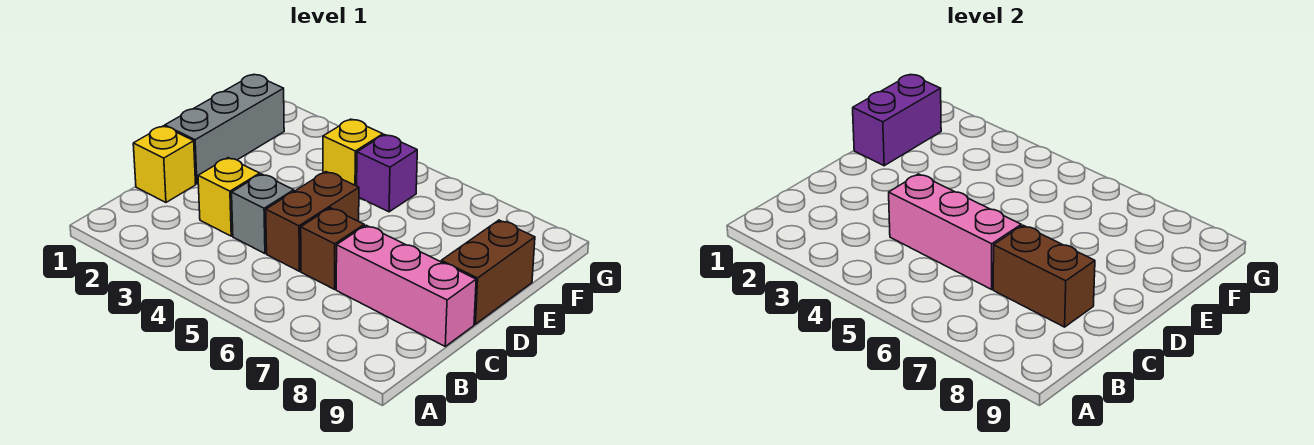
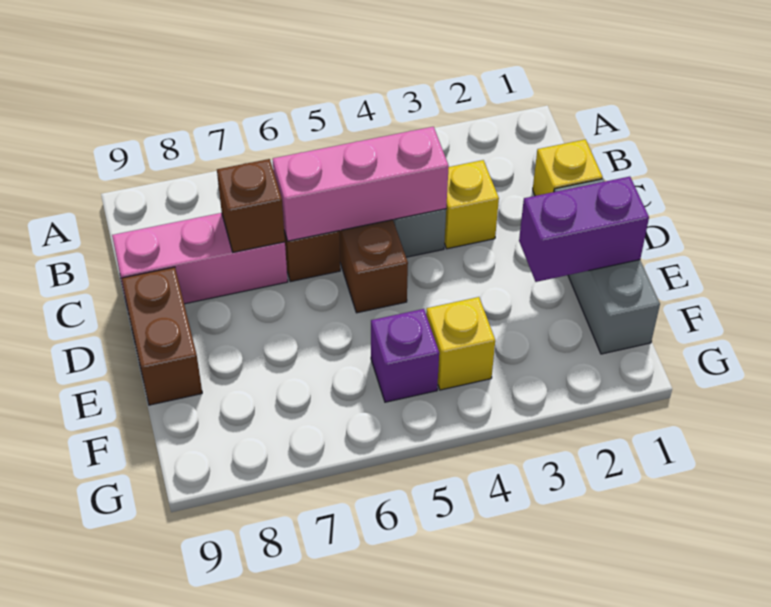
brown brick C7:C8 level 2 -> brown brick C7 level 2
purple brick E1:F1 level 2 -> purple brick E1:E2 level 2

